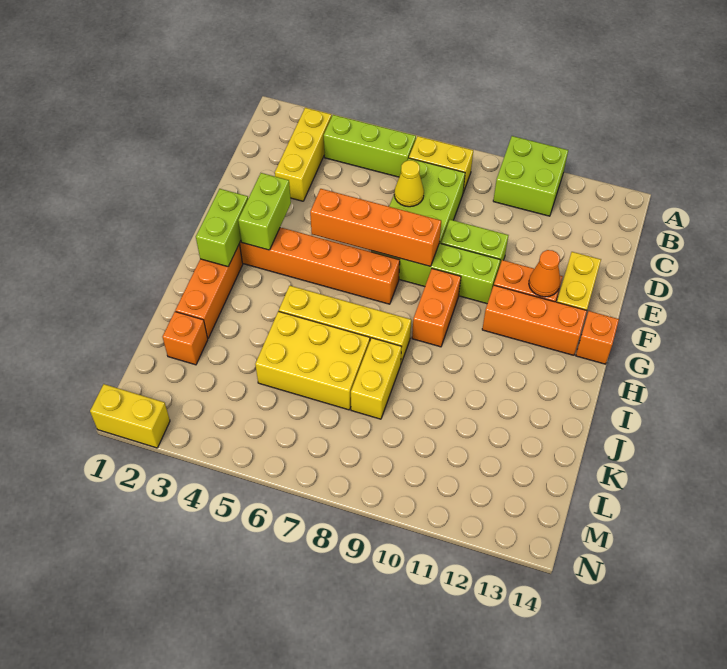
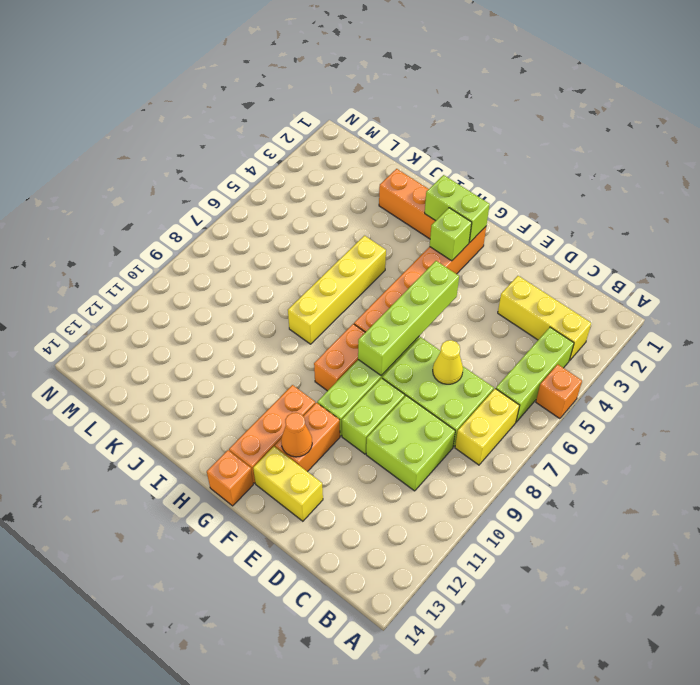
lime brick A10:B11 level 1 -> lime brick C9:D10 level 1
lime brick F3:G3 level 2 -> lime brick G3 level 2
orange brick F5:F8 level 2 -> lime brick F5:F8 level 2
orange brick G9:H9 level 1 -> orange brick G8:G9 level 1
yellow brick J5:K7 level 1 -> none
yellow brick J8:K8 level 1 -> none
orange brick K2 level 1 -> orange brick A5 level 1
yellow brick N1:N2 level 1 -> none

